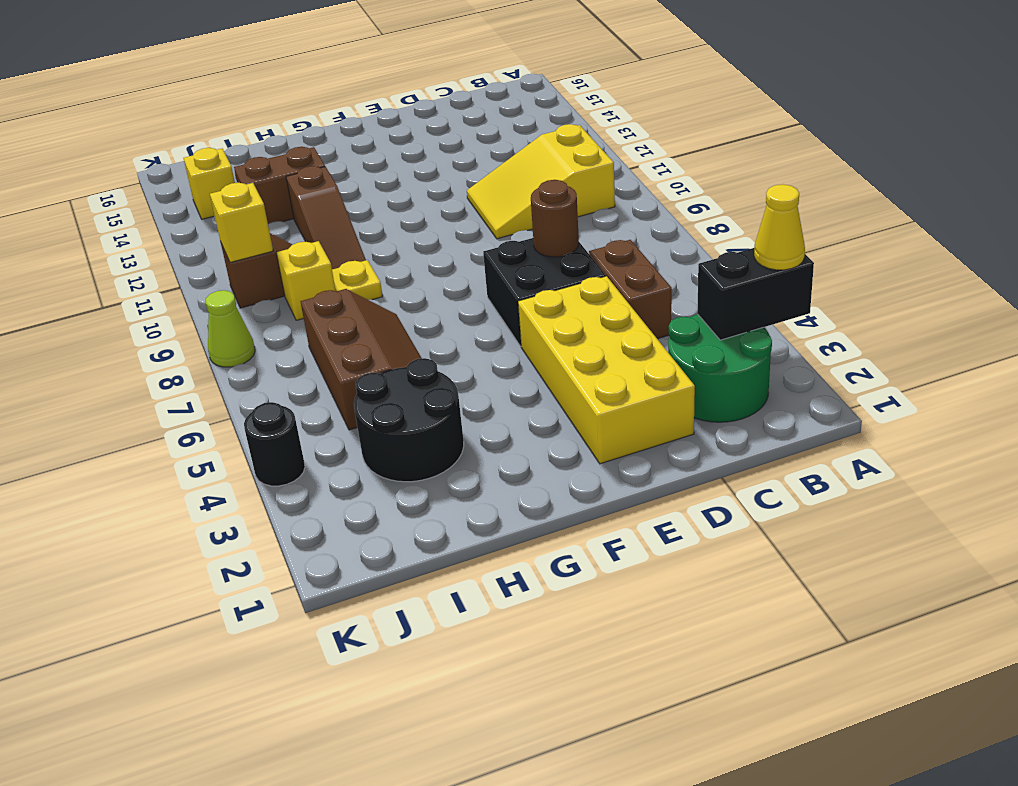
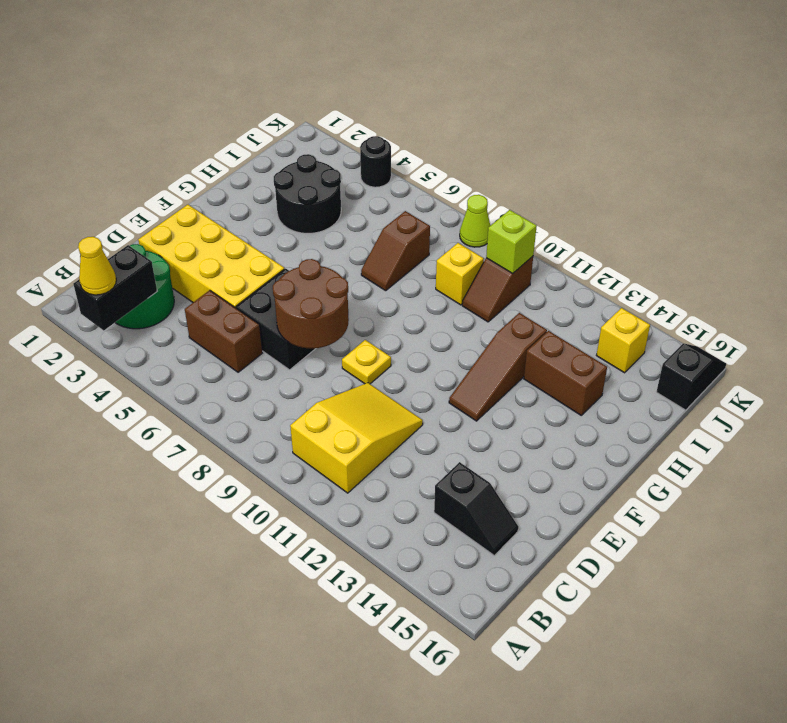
none -> black slope C14:C15 level 1 top 14
brown round brick D7 level 2 -> brown round brick D7:E8 level 2
brown slope H5:I7 level 1 top I -> brown slope H7:I7 level 1 top I
yellow plate H9 level 1 -> yellow plate E9 level 1
brown slope H10:H12 level 1 top 12 -> brown slope F12:H12 level 1 top H
brown brick H13:I13 level 1 -> brown brick H13:H14 level 1
yellow brick J10 level 2 -> lime brick J10 level 2
none -> black slope J16:K16 level 1 top J

